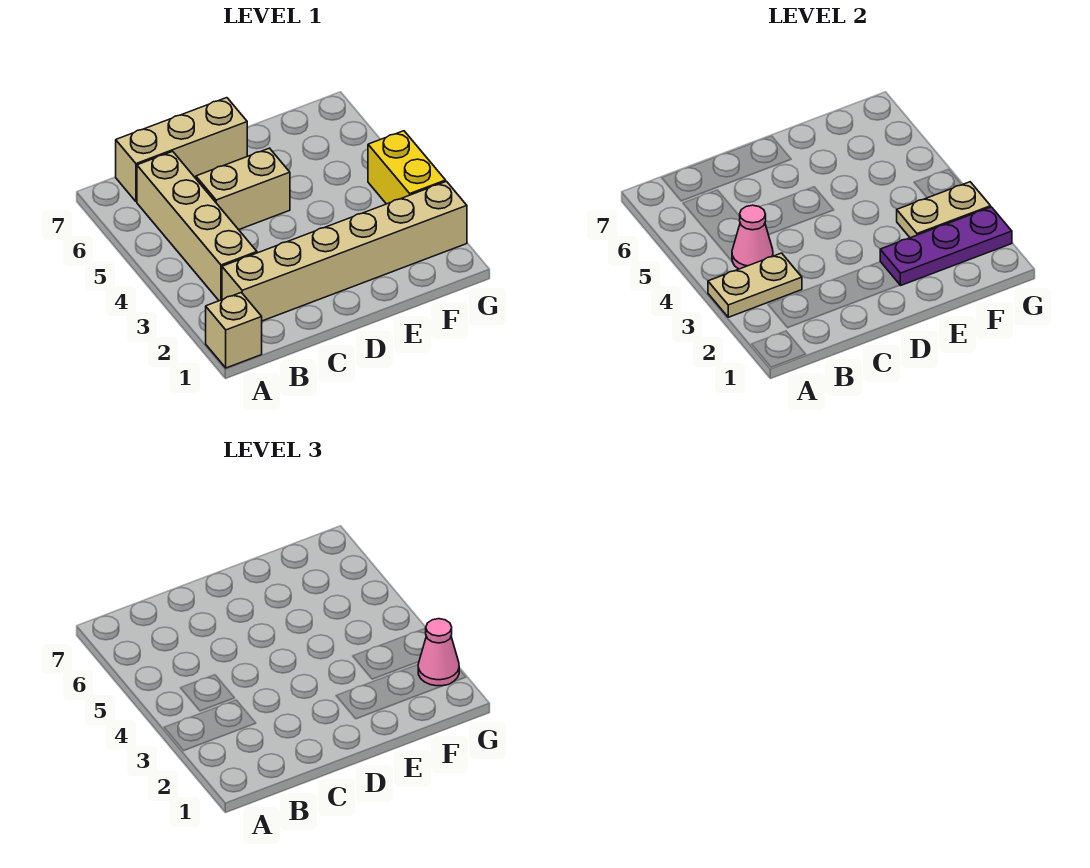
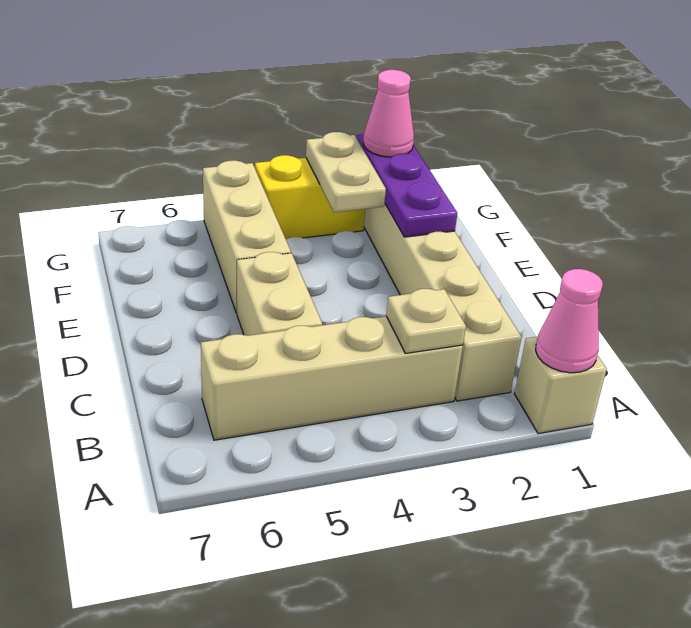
tan plate A3:B3 level 2 -> tan plate B3 level 2
pink cone B4 level 2 -> pink cone A1 level 2
tan brick B7:D7 level 1 -> tan brick E5:G5 level 1

